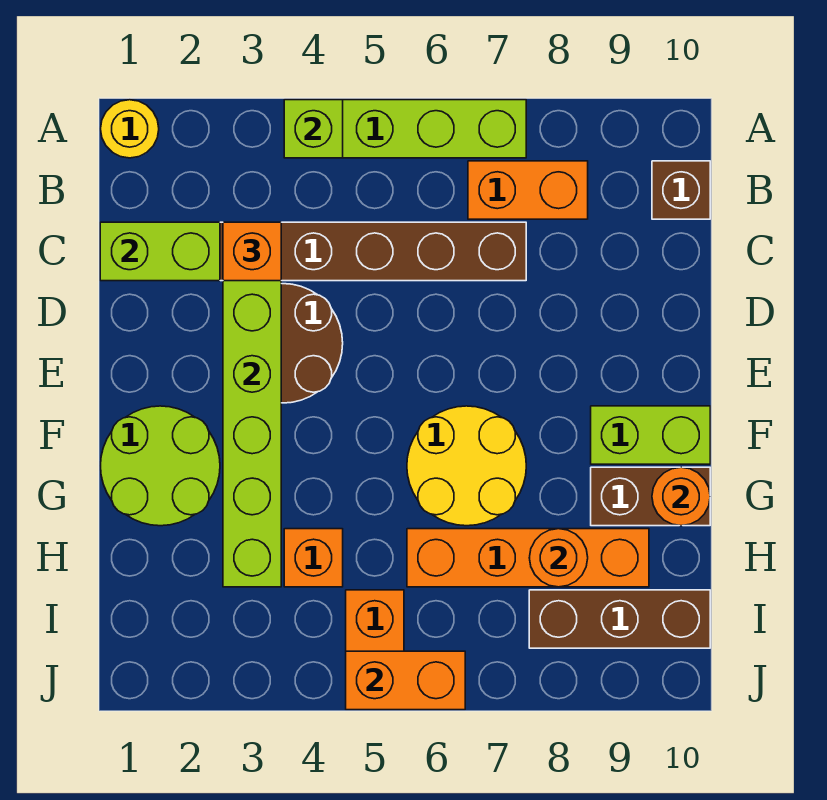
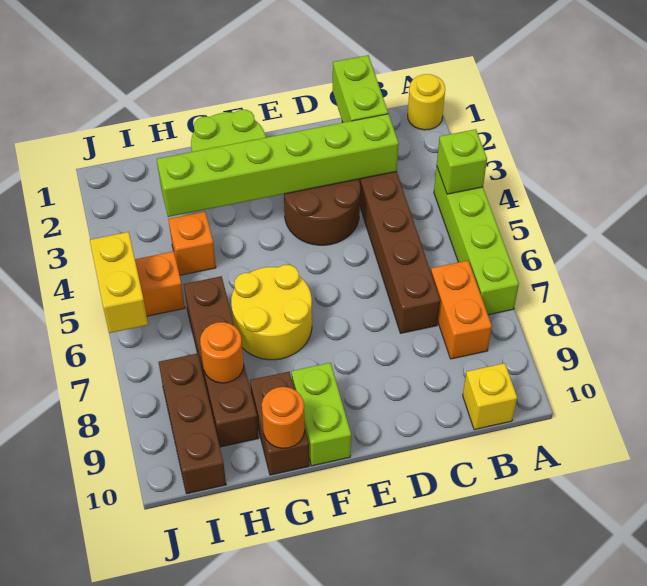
brown brick B10 level 1 -> yellow brick B10 level 1
orange brick C3 level 3 -> none
orange brick H6:H9 level 1 -> brown brick H6:H9 level 1
orange brick J5:J6 level 2 -> yellow brick J5:J6 level 2

